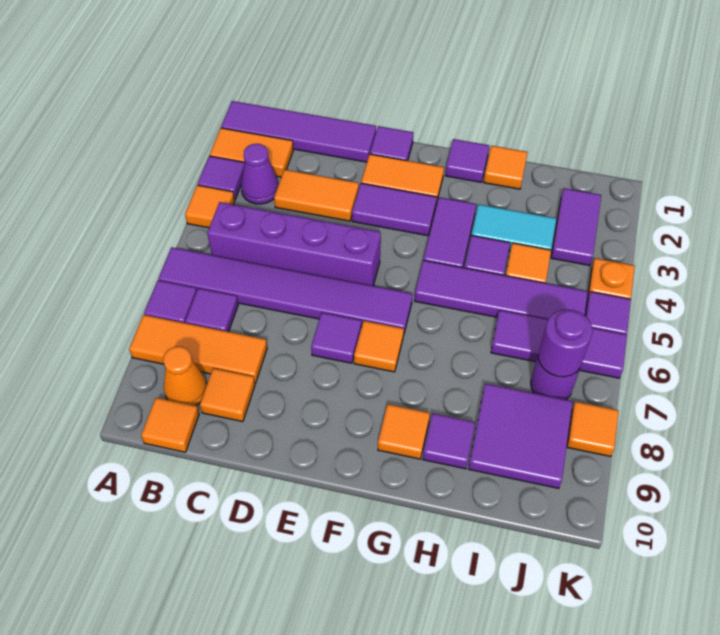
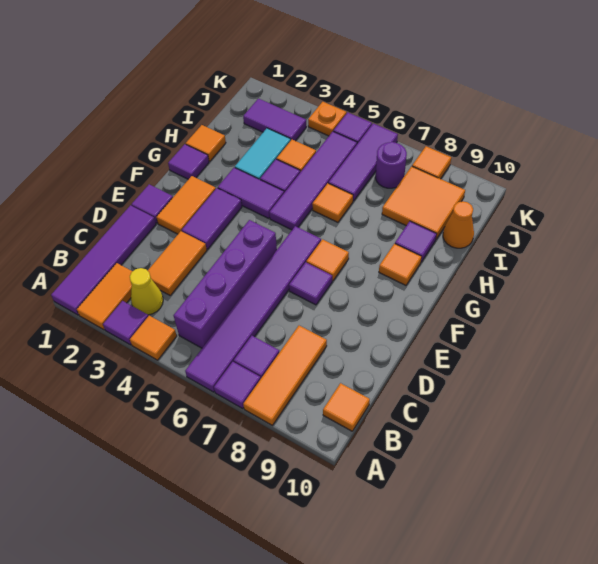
purple cone B3 level 1 -> yellow cone B3 level 1
orange cone B9 level 1 -> orange cone I10 level 1
orange tile C9 level 1 -> orange tile H6 level 1
purple tile I8:J9 level 1 -> orange tile I8:J9 level 1
purple round brick J7 level 2 -> none

